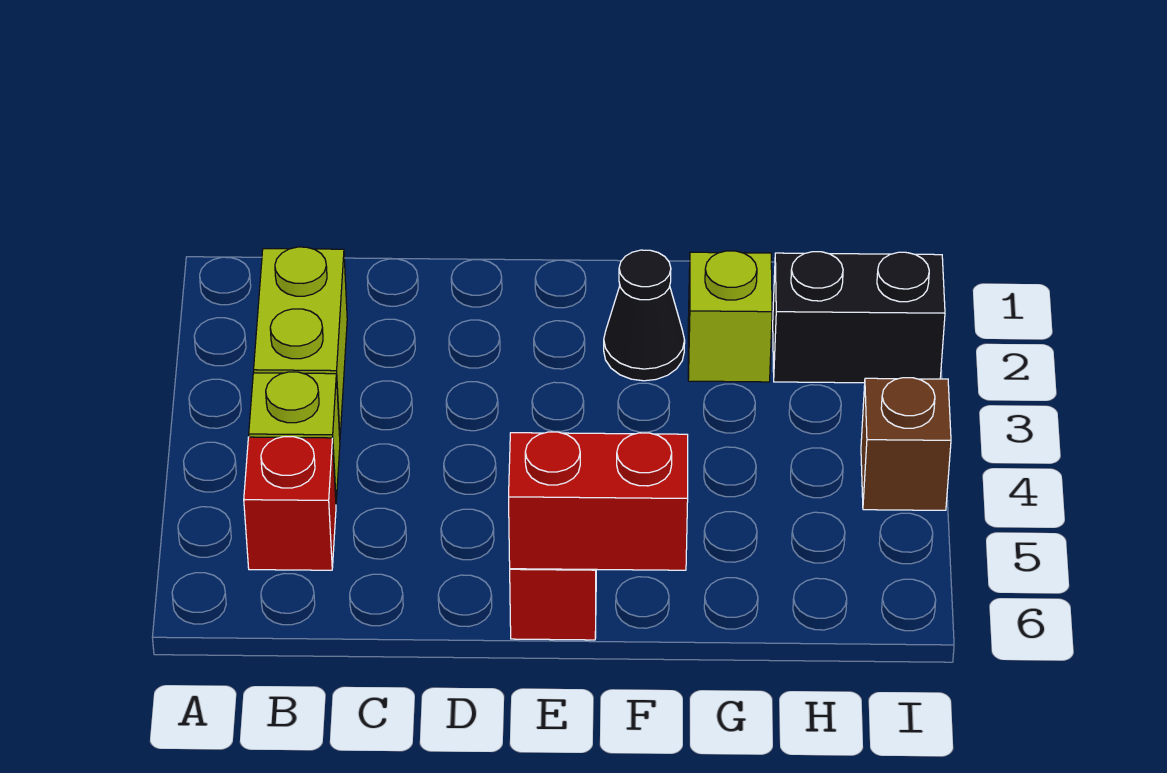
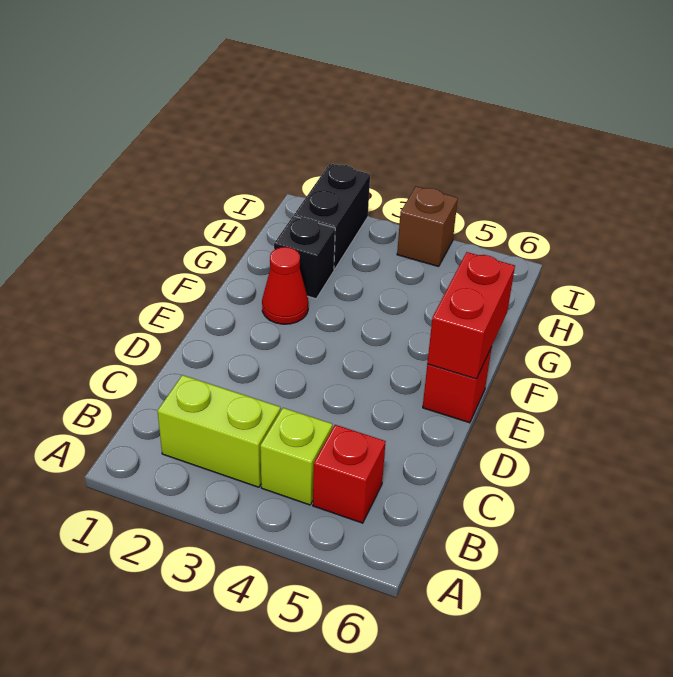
black cone F2 level 1 -> red cone F2 level 1
lime brick G2 level 1 -> black brick G2 level 1

